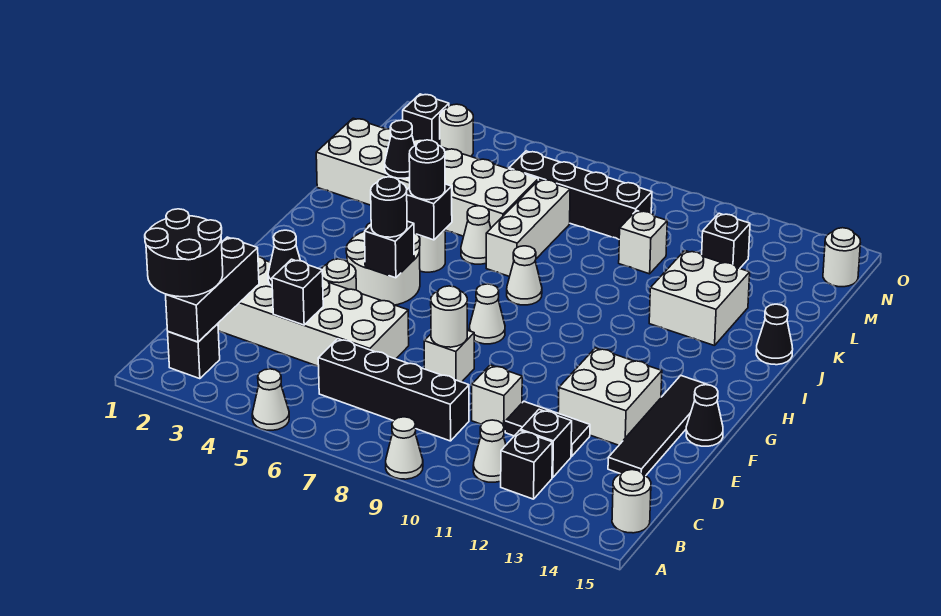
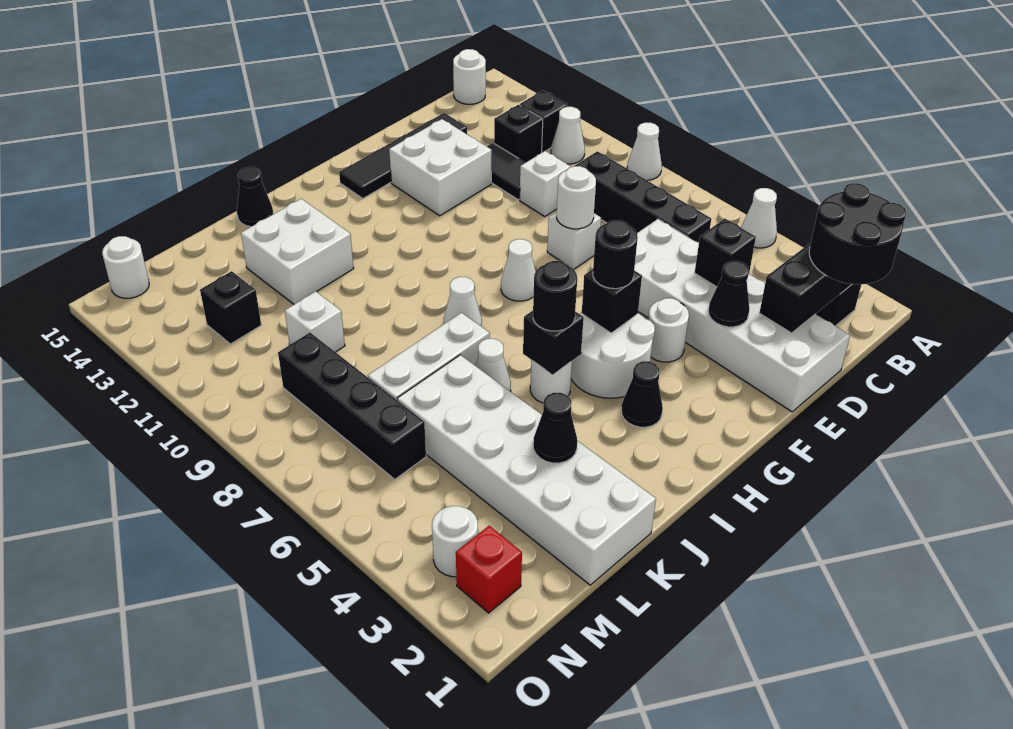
black cone F15 level 1 -> black cone H3 level 1
black brick N2 level 1 -> red brick N2 level 1

